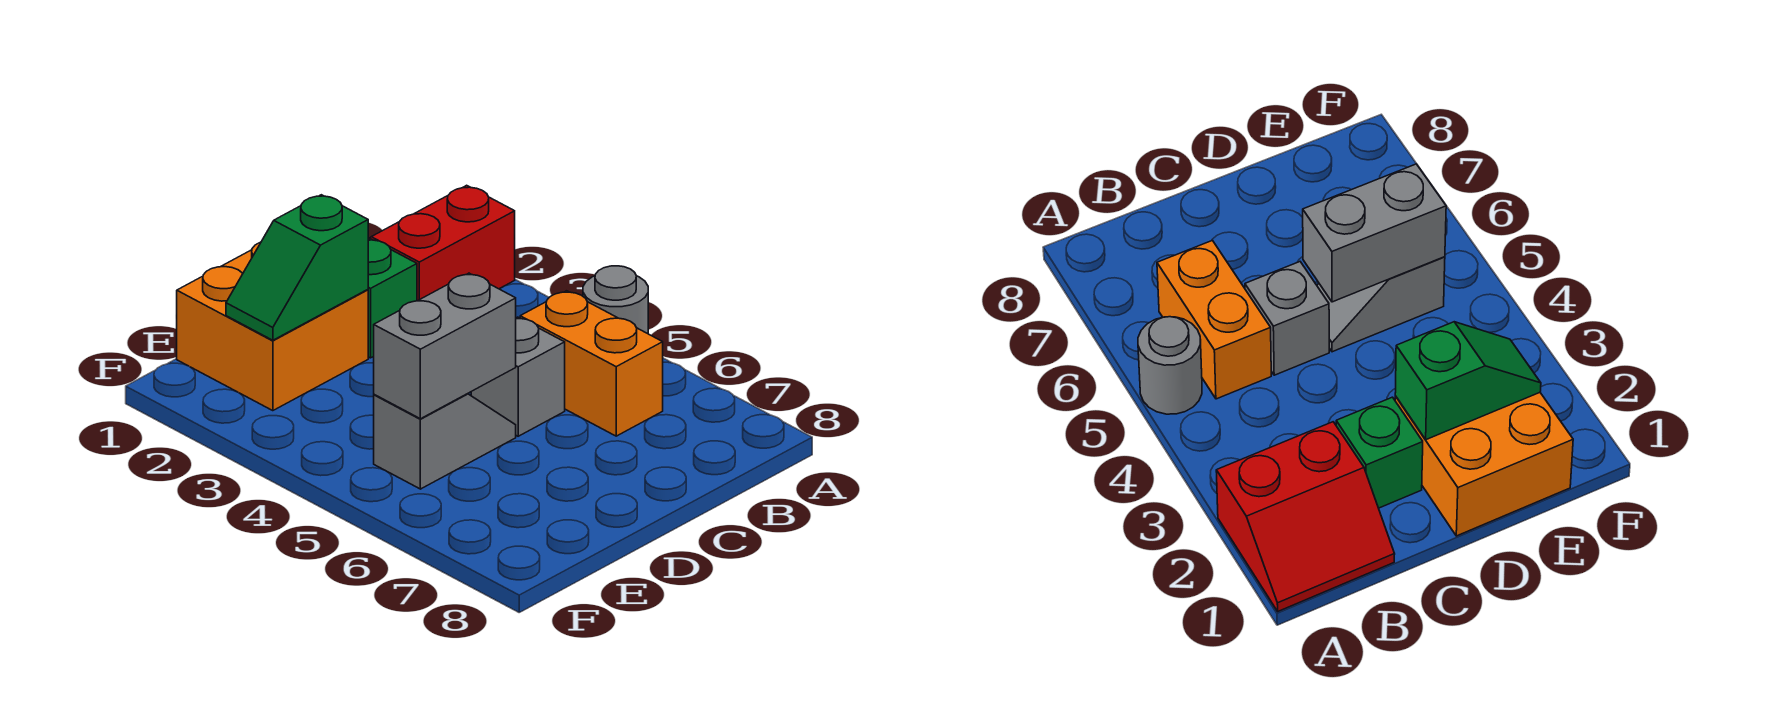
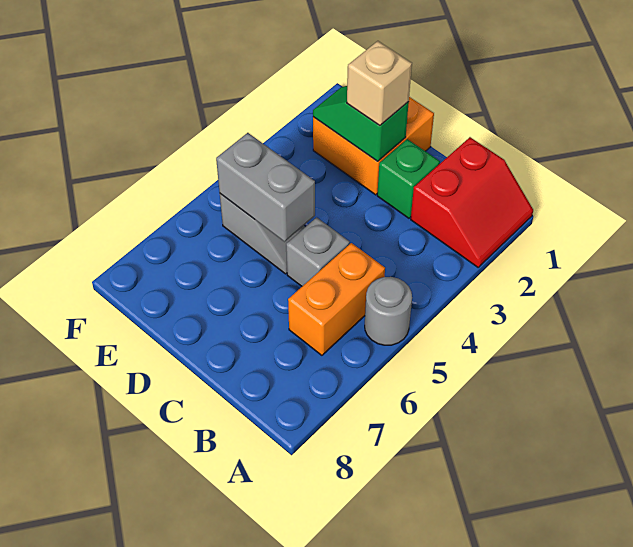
red slope A1:B2 level 1 top 2 -> red slope A1:B2 level 1 top B
none -> tan brick D2 level 3

